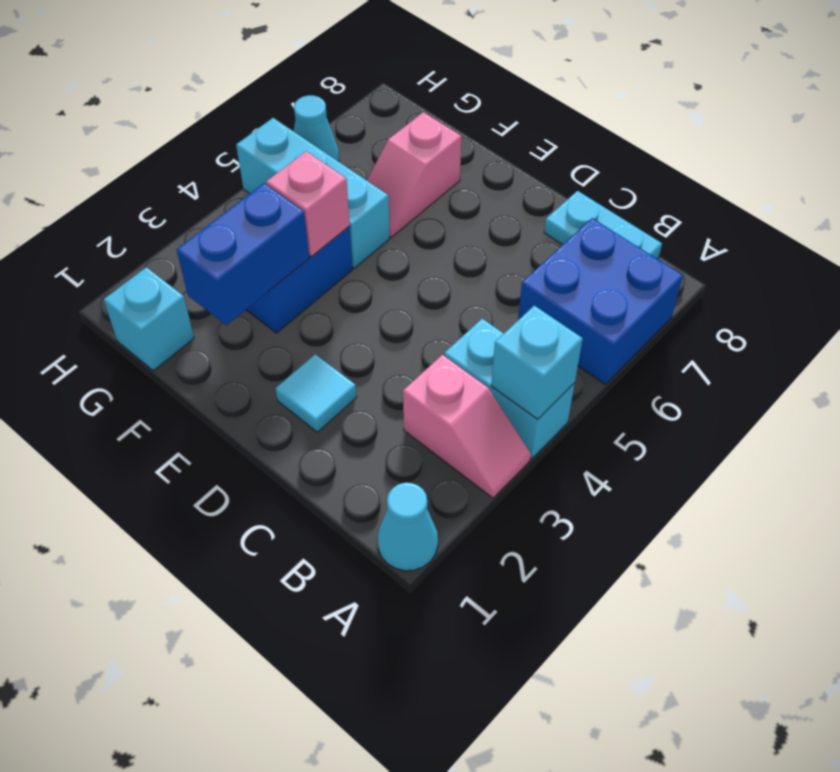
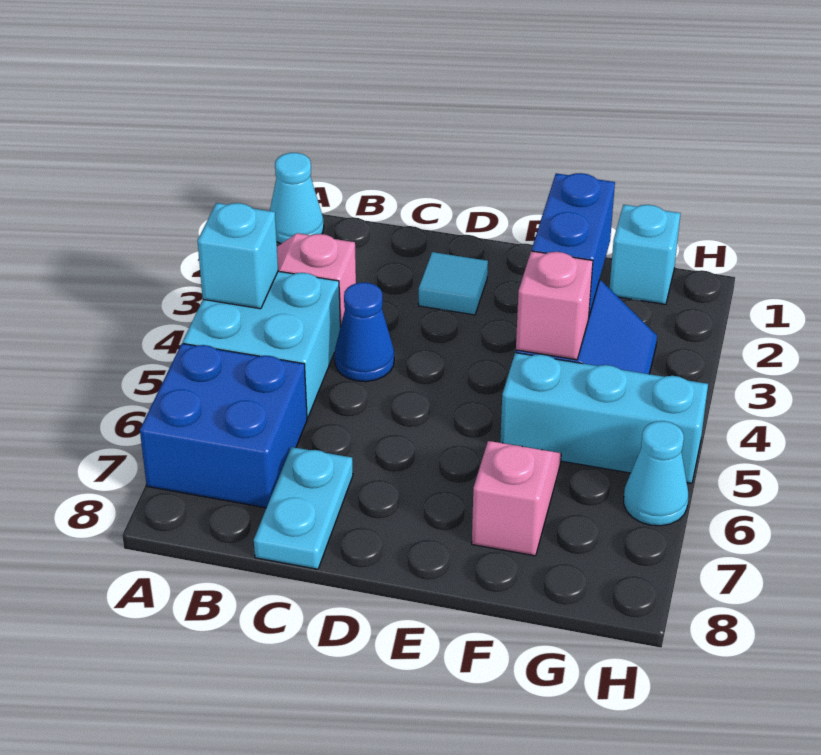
cyan brick A4:B4 level 1 -> cyan brick A4:B5 level 1
cyan plate B8:C8 level 1 -> cyan plate C7:C8 level 1
none -> blue cone C4 level 1

